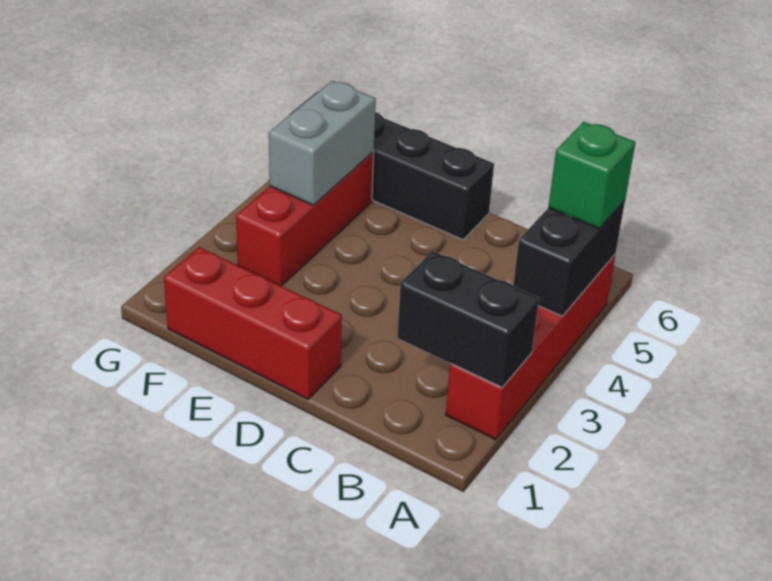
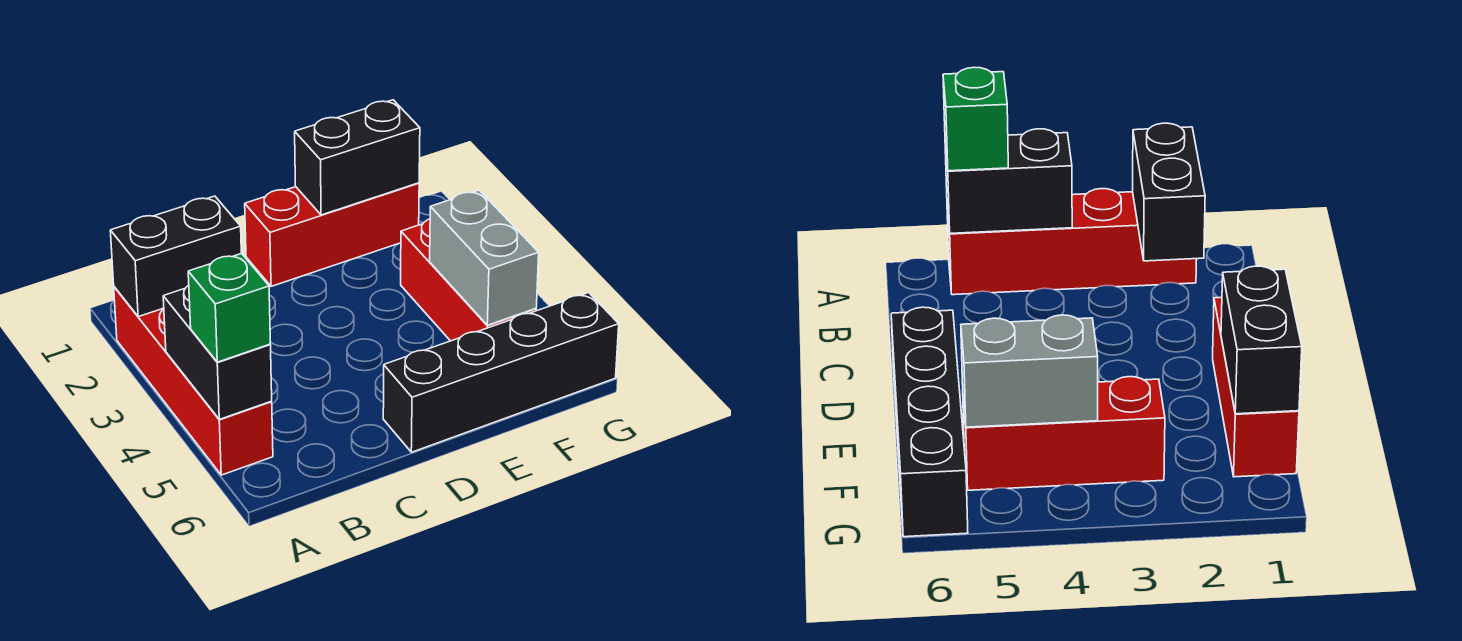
none -> black brick E1:F1 level 2

